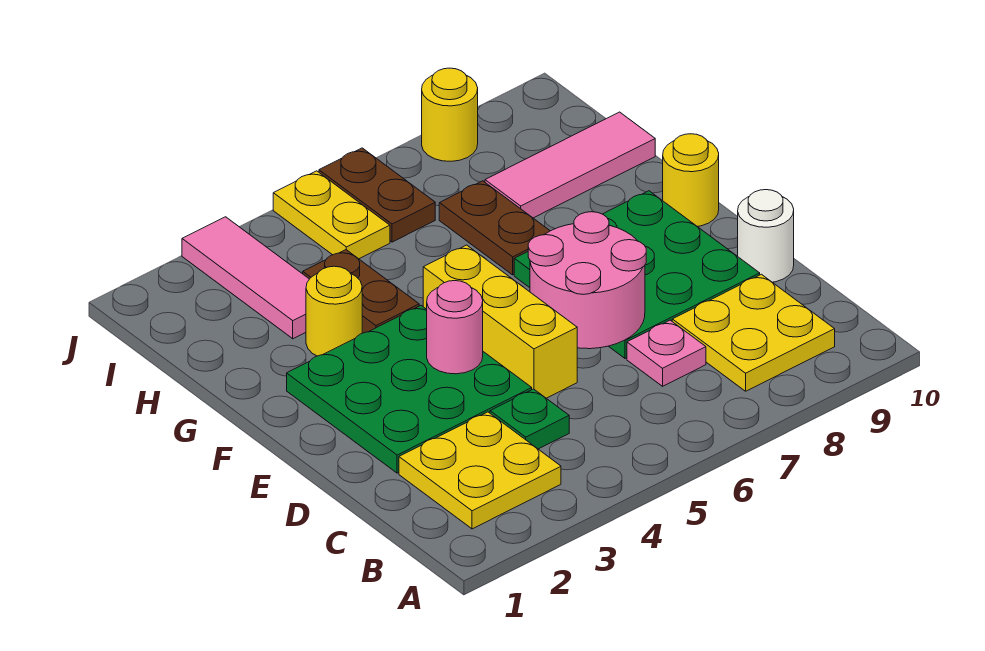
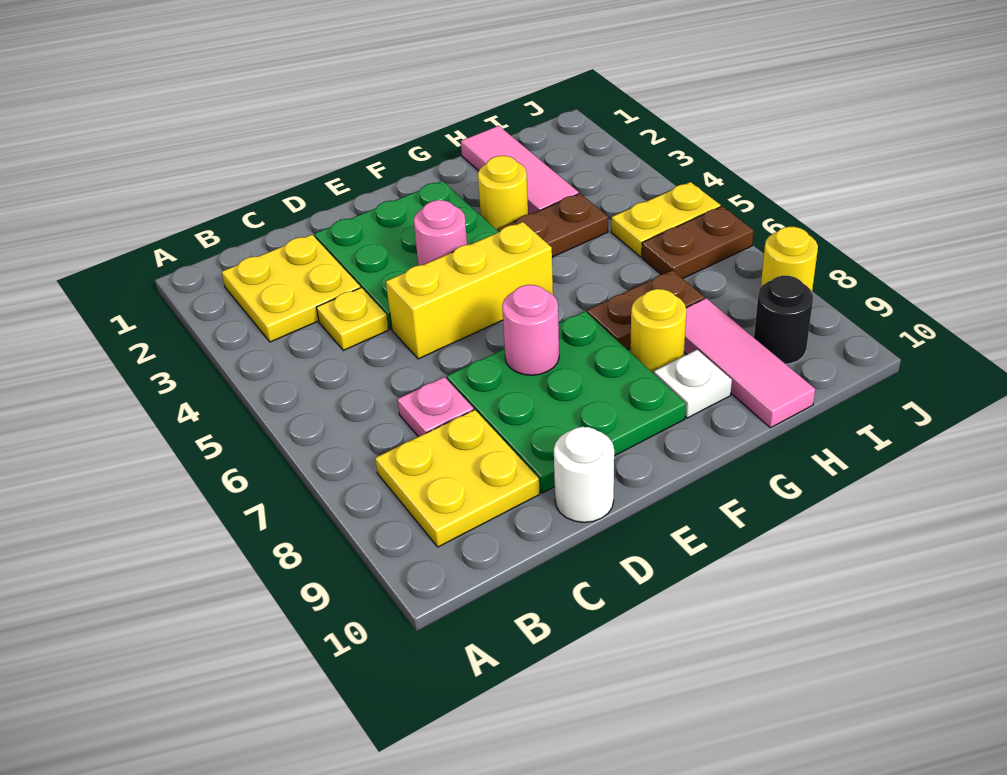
green plate C4 level 1 -> yellow plate C4 level 1
pink round brick D6:E7 level 2 -> pink round brick E7 level 2
yellow round brick F10 level 1 -> yellow round brick G8 level 1
none -> white plate G9 level 1
pink tile H3:J3 level 1 -> pink tile H1:H3 level 1
none -> black round brick I9 level 1

